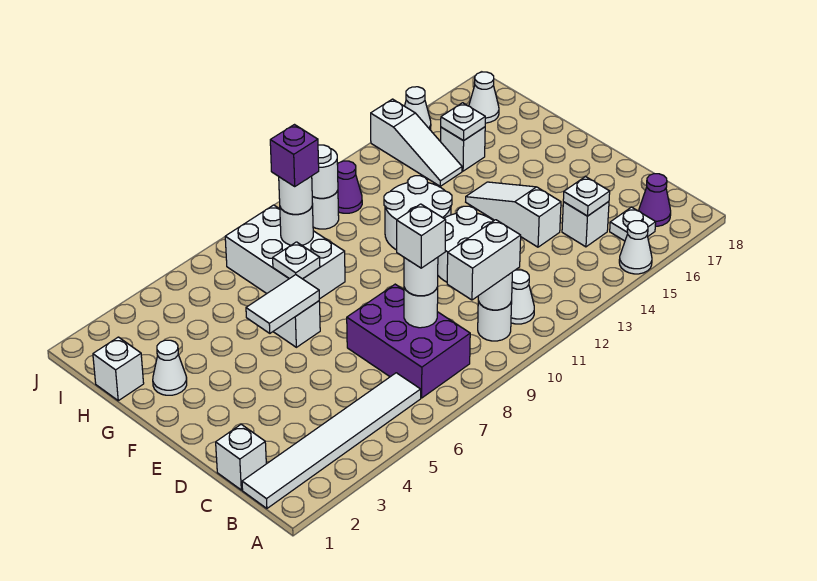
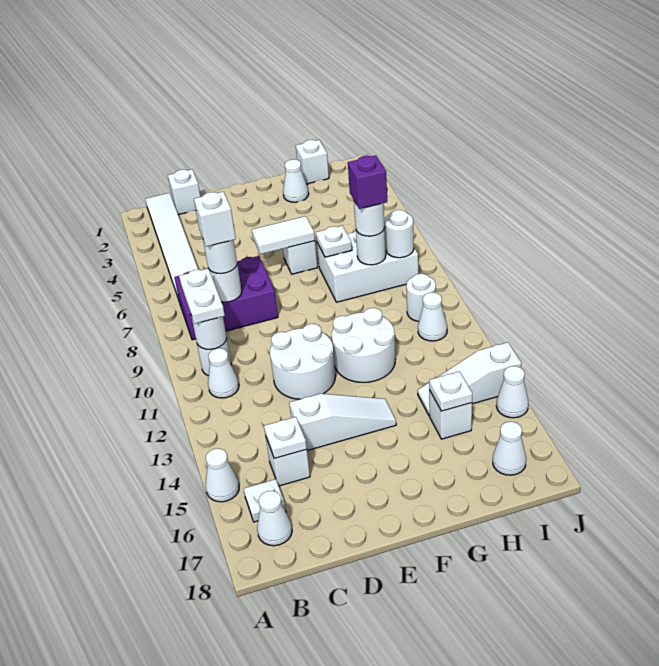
white brick B9:B10 level 3 -> white plate B9:B10 level 3
purple cone B17 level 1 -> white cone B17 level 1
white tile F5:F6 level 2 -> white tile E6:F6 level 2
white round brick I10 level 2 -> white round brick I8 level 2
purple cone I11 level 1 -> white cone I11 level 1

